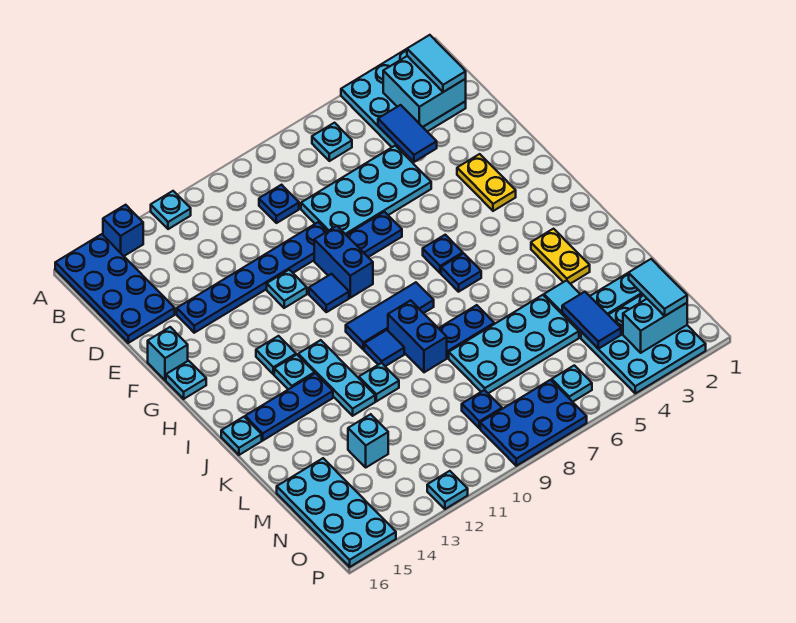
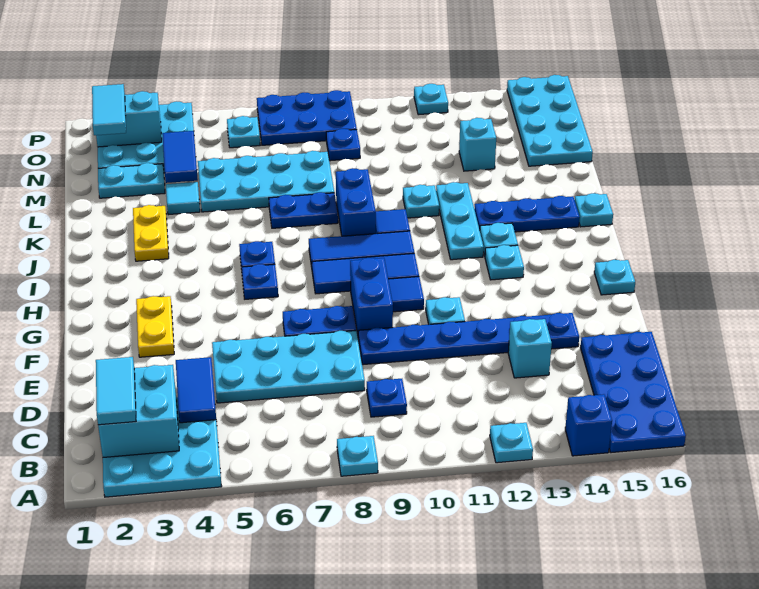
cyan plate B6 level 1 -> cyan plate A8 level 1
cyan brick F16 level 1 -> cyan brick D13 level 1
none -> blue tile H8:H10 level 1

